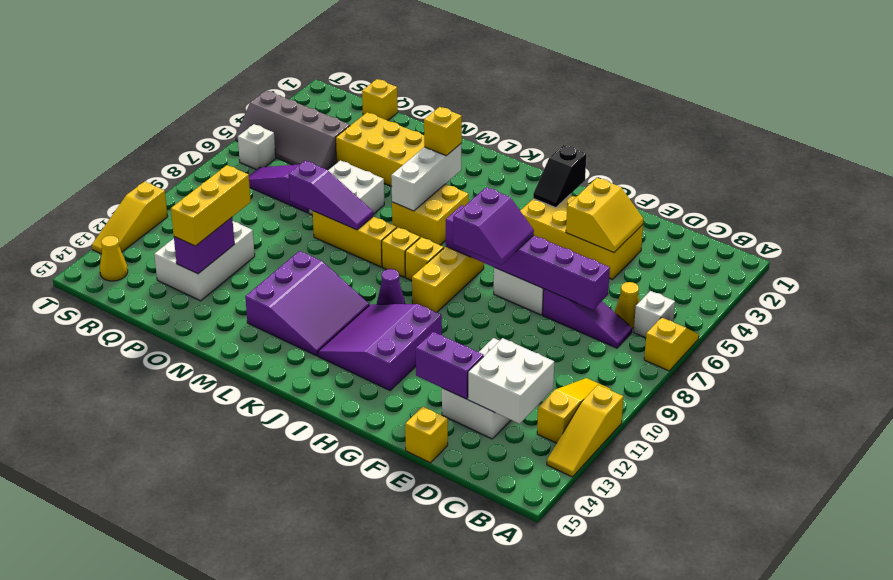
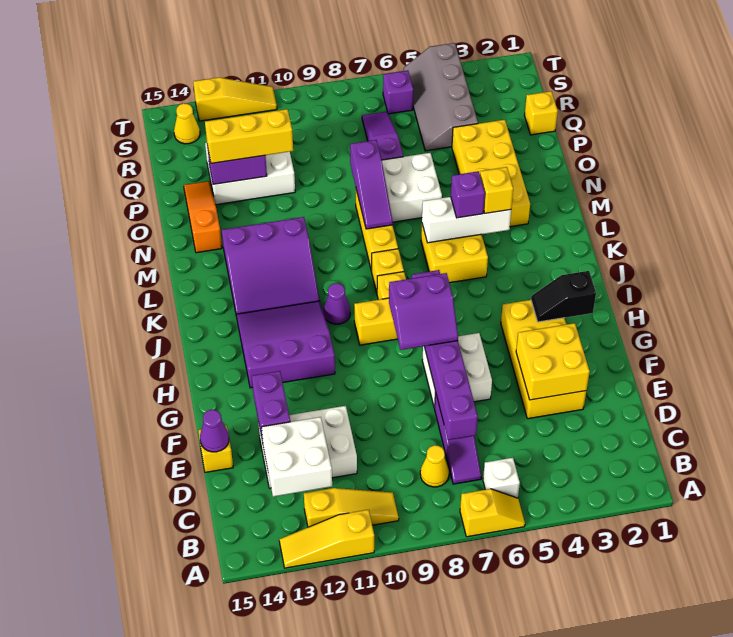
yellow cone C6 level 1 -> yellow cone C8 level 1
yellow slope E3:F4 level 2 top F -> yellow brick E3:F4 level 2
none -> purple cone E15 level 2
none -> purple brick L5 level 3
none -> orange slope N14:P14 level 1 top N
white brick S6 level 1 -> purple brick S6 level 1
yellow slope T11:T13 level 1 top 11 -> yellow slope T11:T13 level 1 top 13

